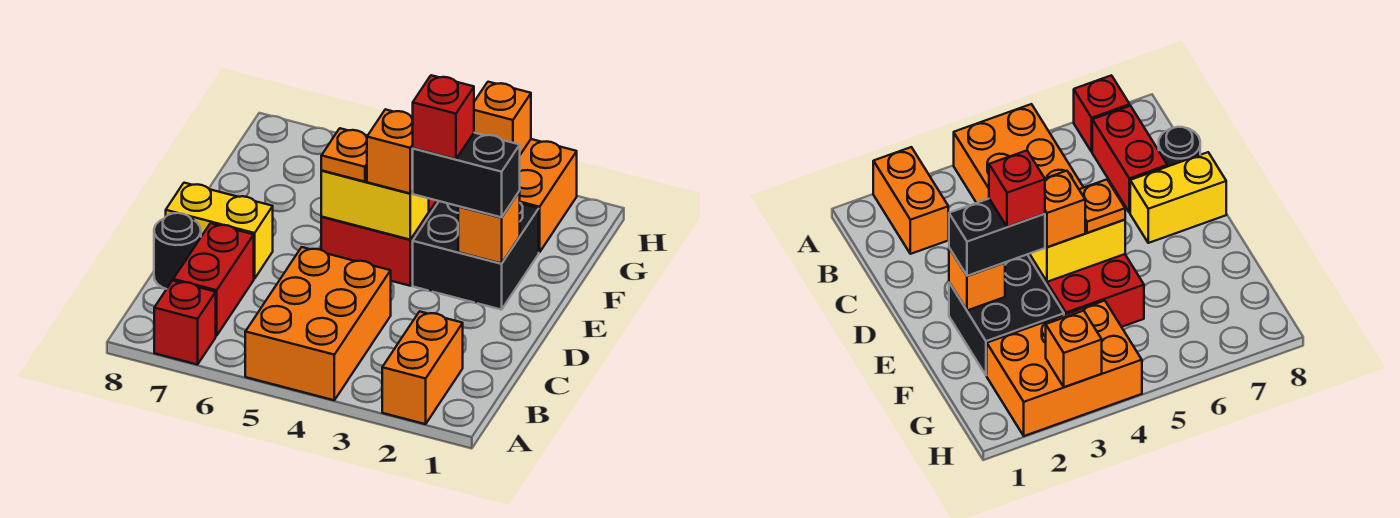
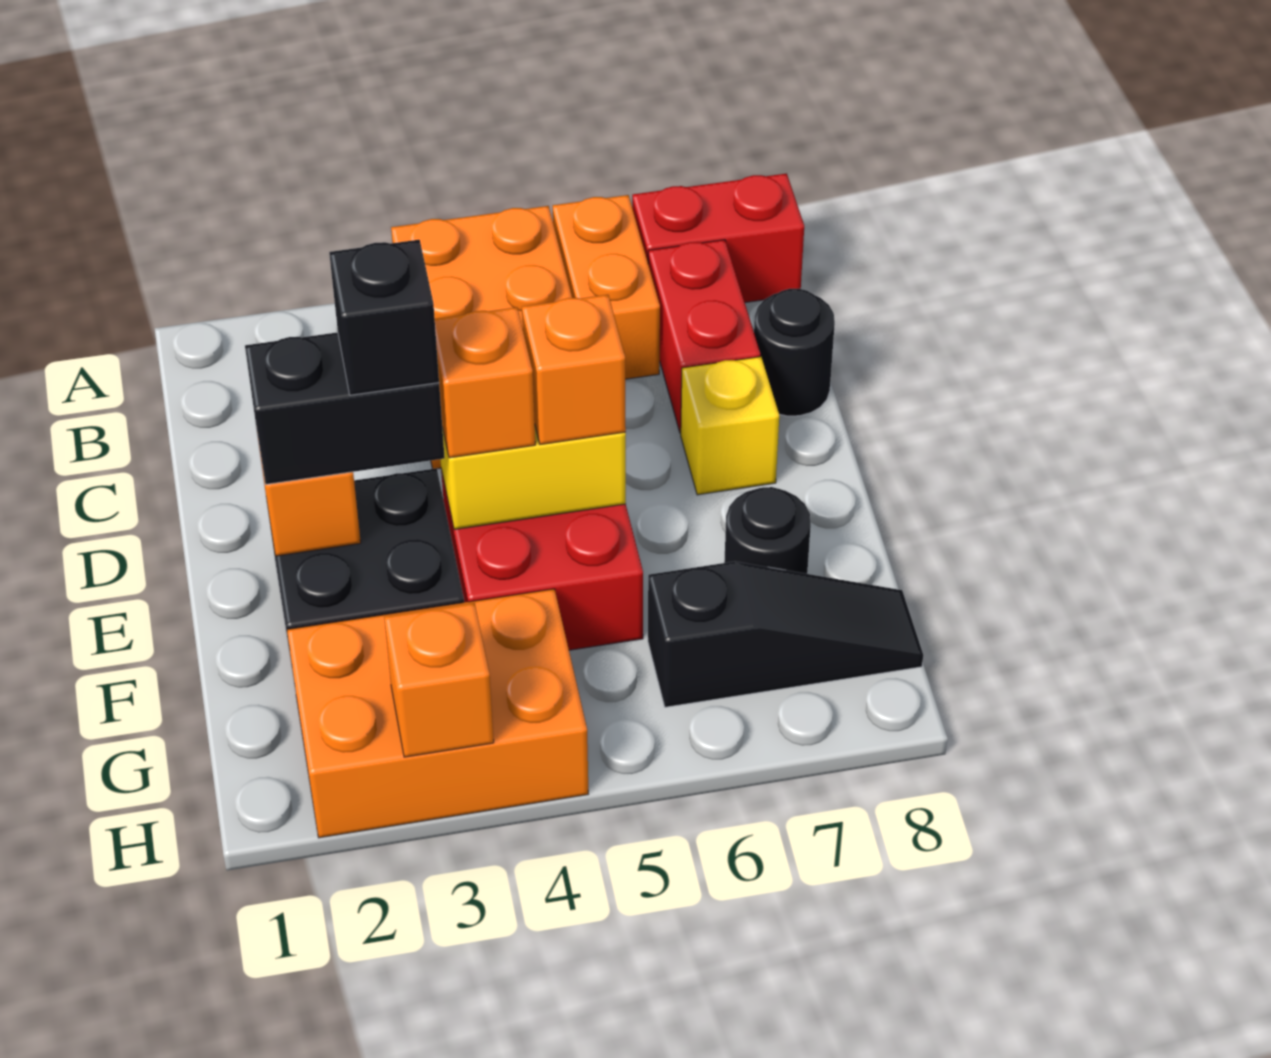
orange brick A2:B2 level 1 -> orange brick A6:B6 level 1
red brick A7 level 1 -> red brick A7:A8 level 1
yellow brick D7:D8 level 1 -> yellow brick D7 level 1
red brick E3 level 4 -> black brick E3 level 4
orange plate E5 level 3 -> orange brick E5 level 3
none -> black round brick F7 level 1
none -> black slope G6:G8 level 1 top 6

